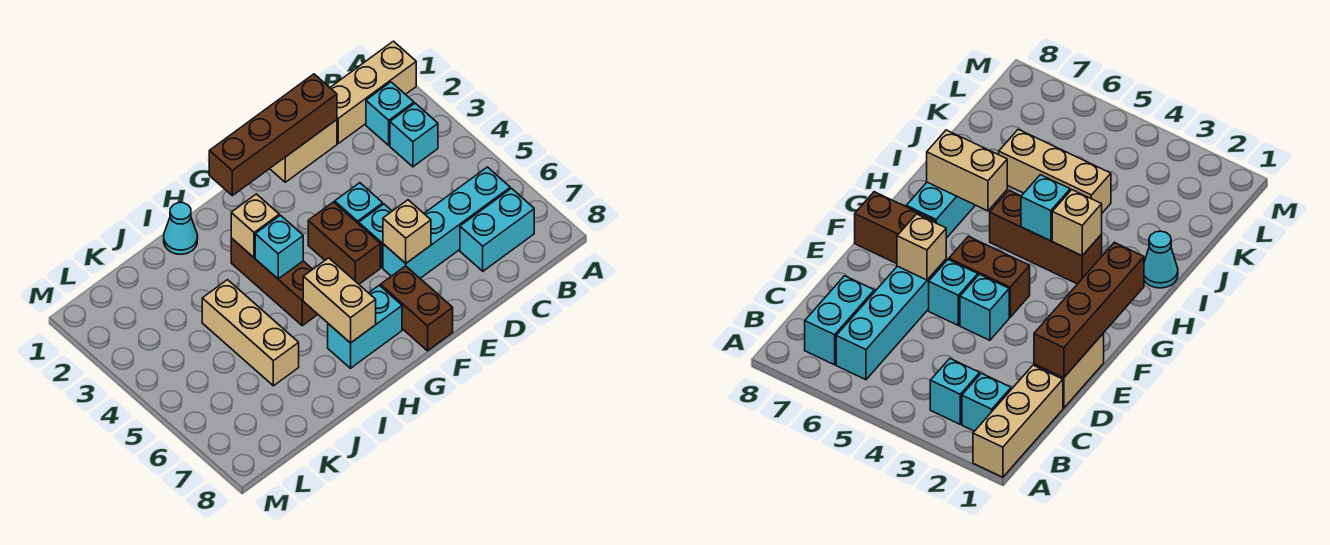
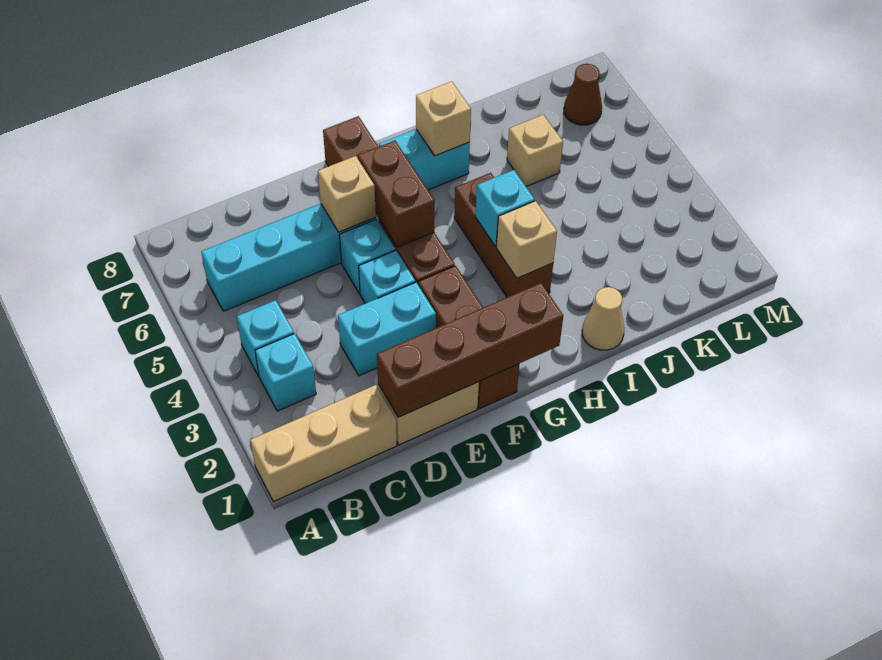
cyan brick B2 level 1 -> cyan brick B4 level 1
cyan brick B7:C7 level 1 -> cyan brick D3:E3 level 1
none -> brown brick F1:F3 level 1
none -> brown brick F5:F6 level 2
tan brick H6:H7 level 2 -> tan brick H7 level 2
cyan cone I1 level 1 -> tan cone I1 level 1
tan brick J4:J6 level 1 -> tan brick J6 level 1
none -> brown cone L7 level 1

